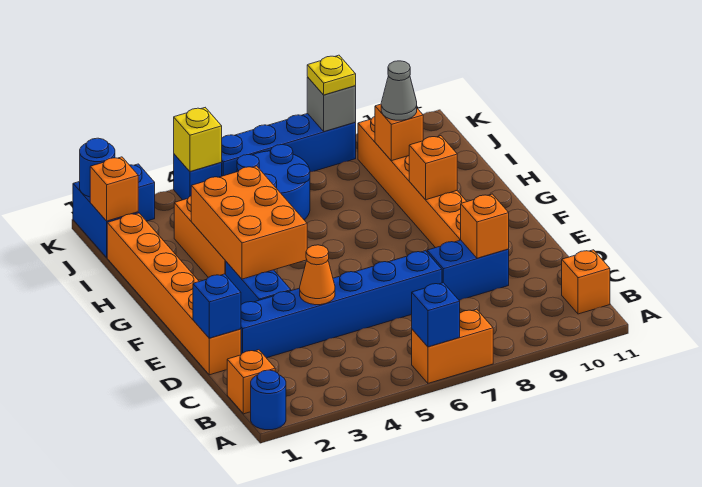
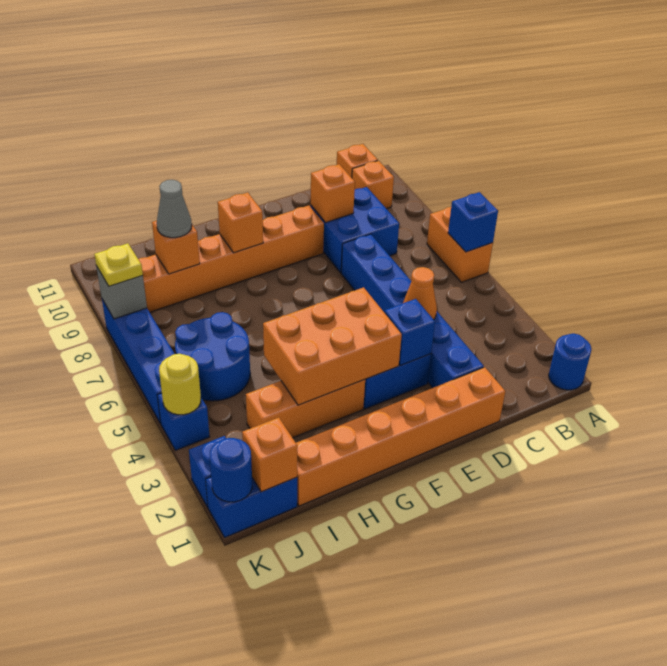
orange brick B1 level 1 -> orange brick B10 level 1
blue brick D1 level 2 -> blue brick E3 level 2
blue brick D8:D9 level 1 -> blue brick C8:D9 level 1
yellow brick K4 level 2 -> yellow round brick K4 level 2

